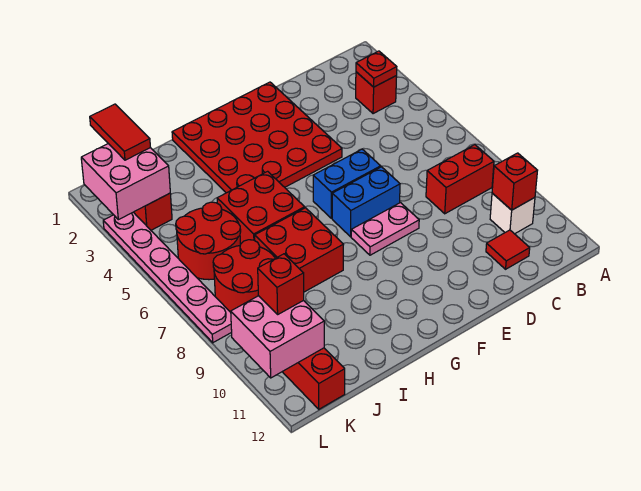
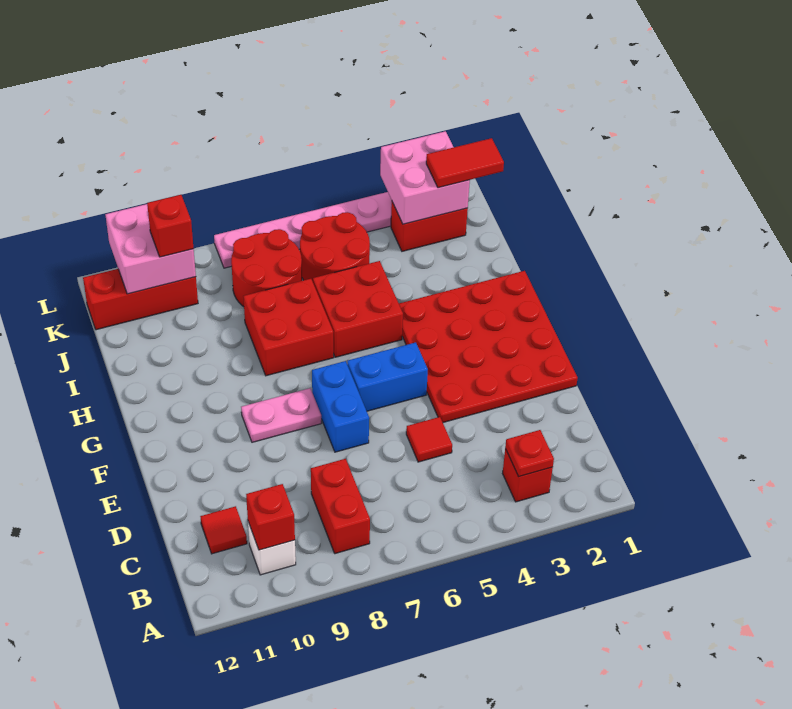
none -> red tile D5 level 1
blue brick E6:F6 level 1 -> blue brick F5:F6 level 1
pink plate E8:F8 level 1 -> pink plate F8:F9 level 1

